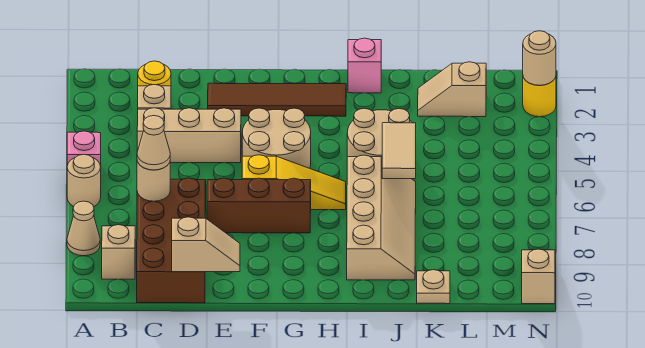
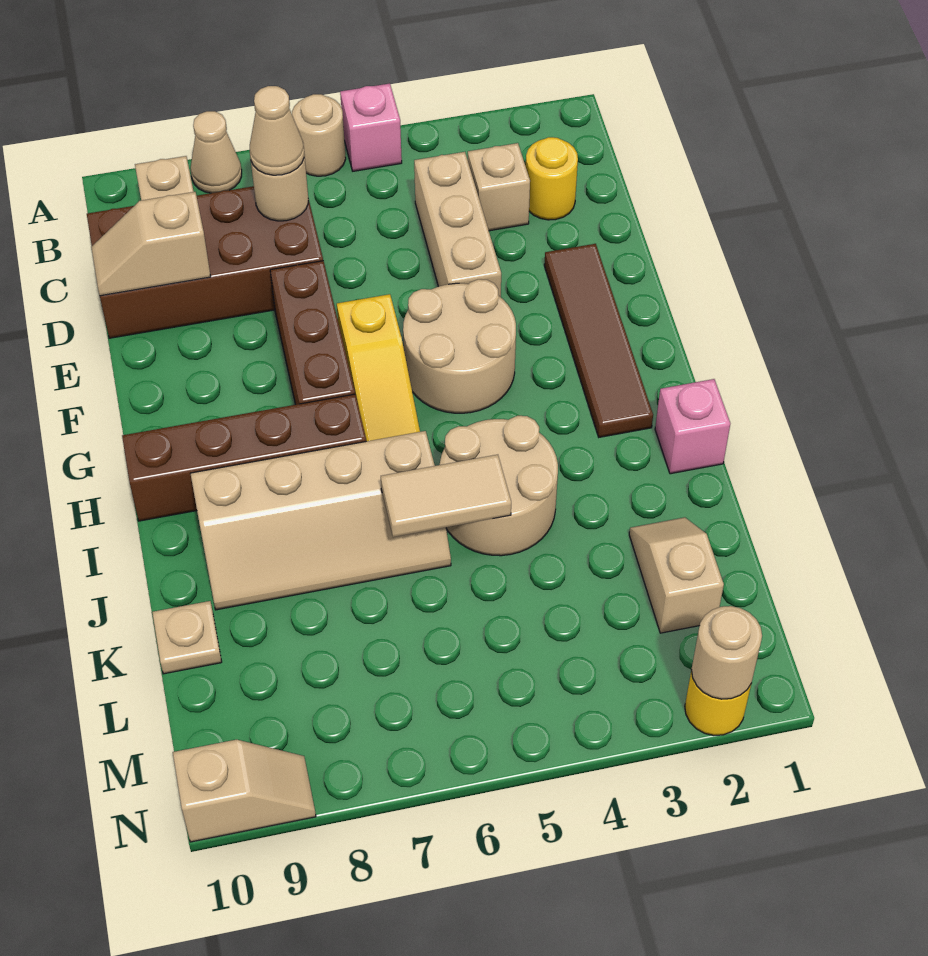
tan slope D10:E10 level 2 top D -> tan slope D9:D10 level 2 top 9
none -> brown brick H7:H10 level 1

